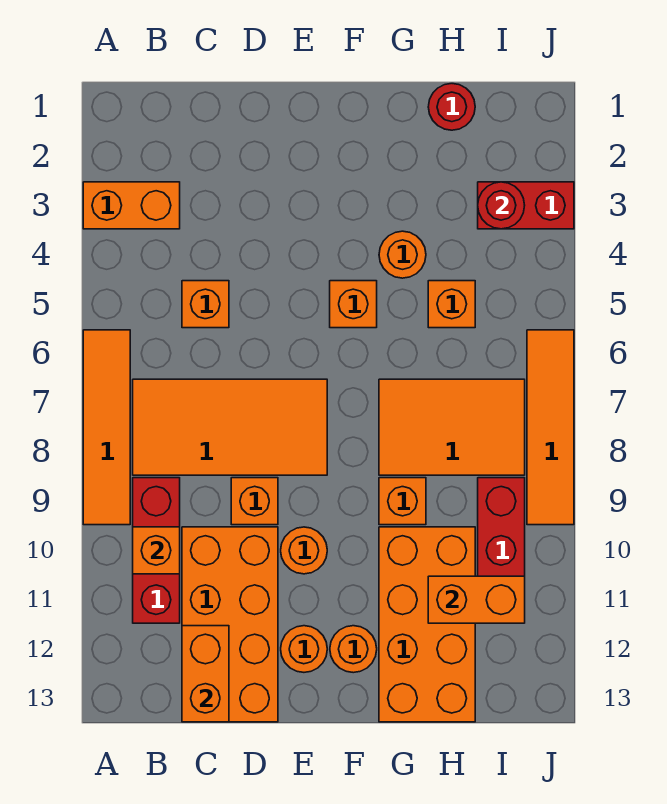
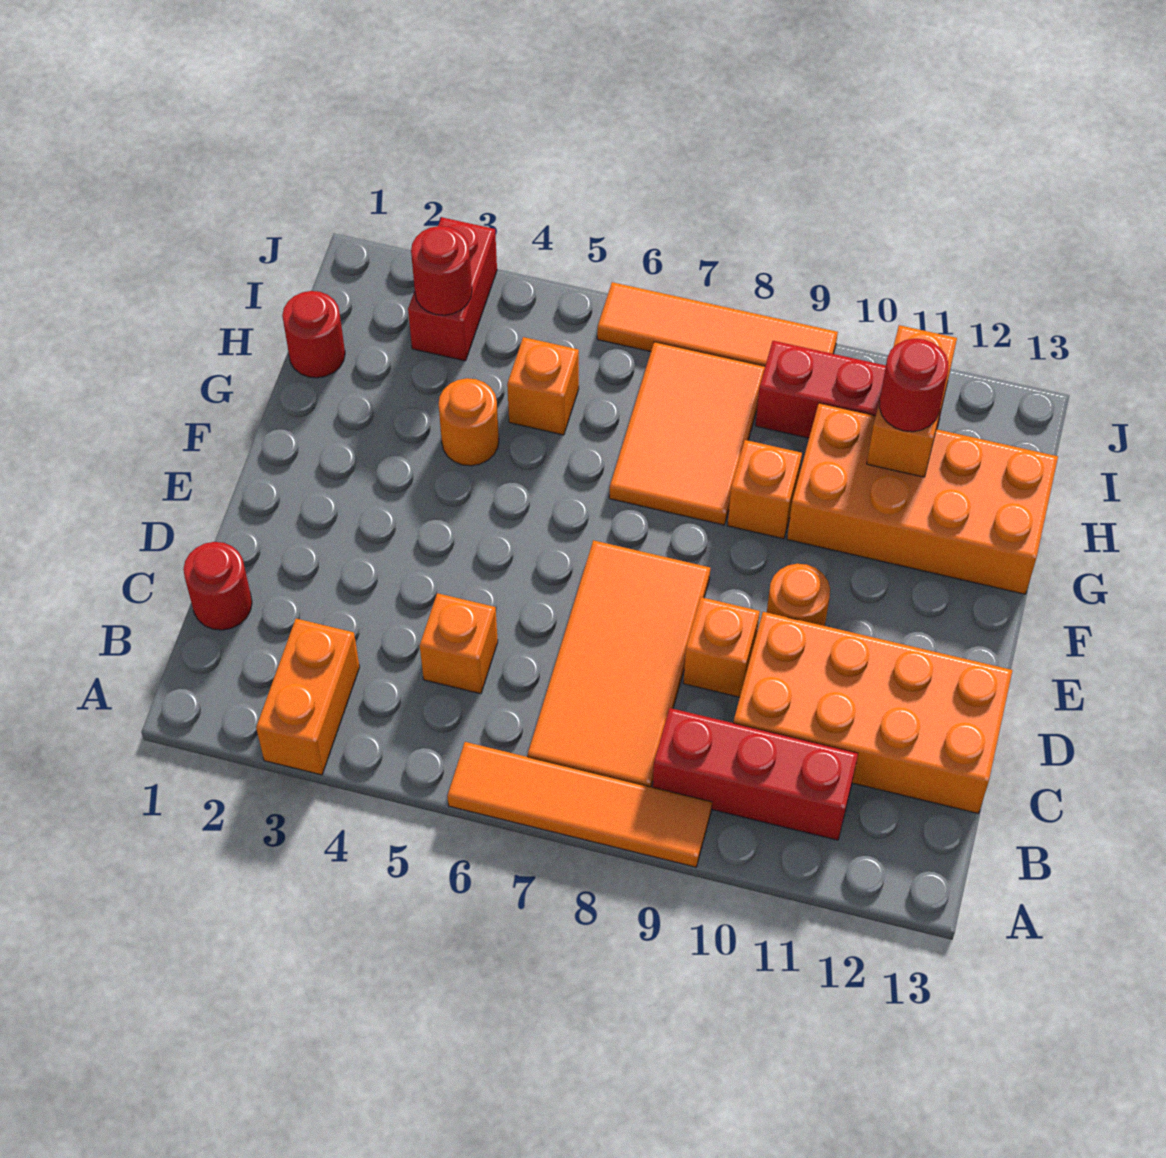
orange brick B10 level 2 -> none
none -> red round brick C1 level 1
orange brick C12:C13 level 2 -> none
orange round brick E12 level 1 -> none
orange brick F5 level 1 -> none
orange round brick F12 level 1 -> none
none -> red round brick H11 level 3

